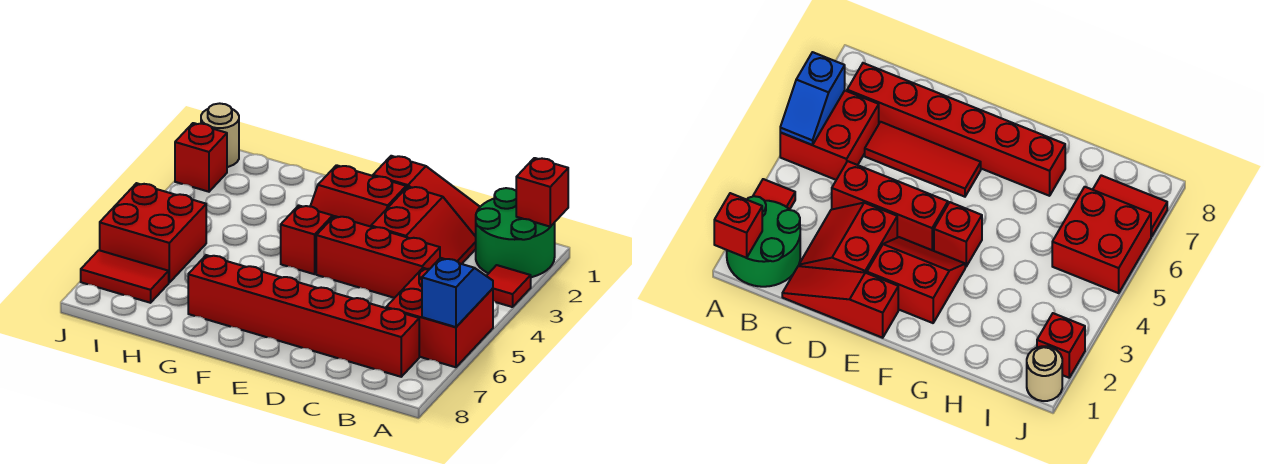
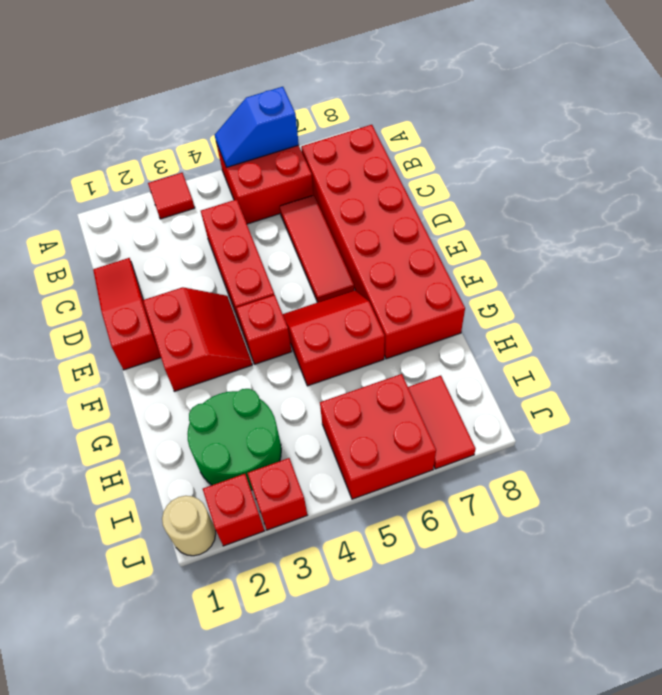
green round brick A1:B2 level 1 -> green round brick H2:I3 level 1
red brick A1 level 2 -> red brick J3 level 1
red brick B7:G7 level 1 -> red brick B7:G8 level 1
red slope C2:D3 level 1 top D -> red slope F5:G6 level 1 top G

